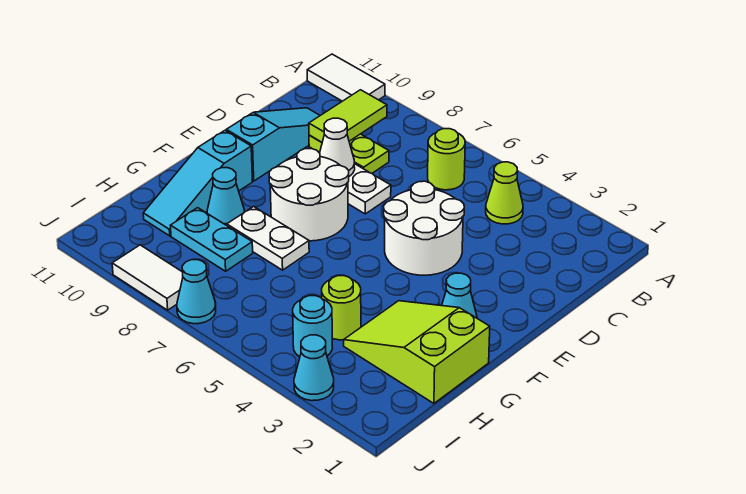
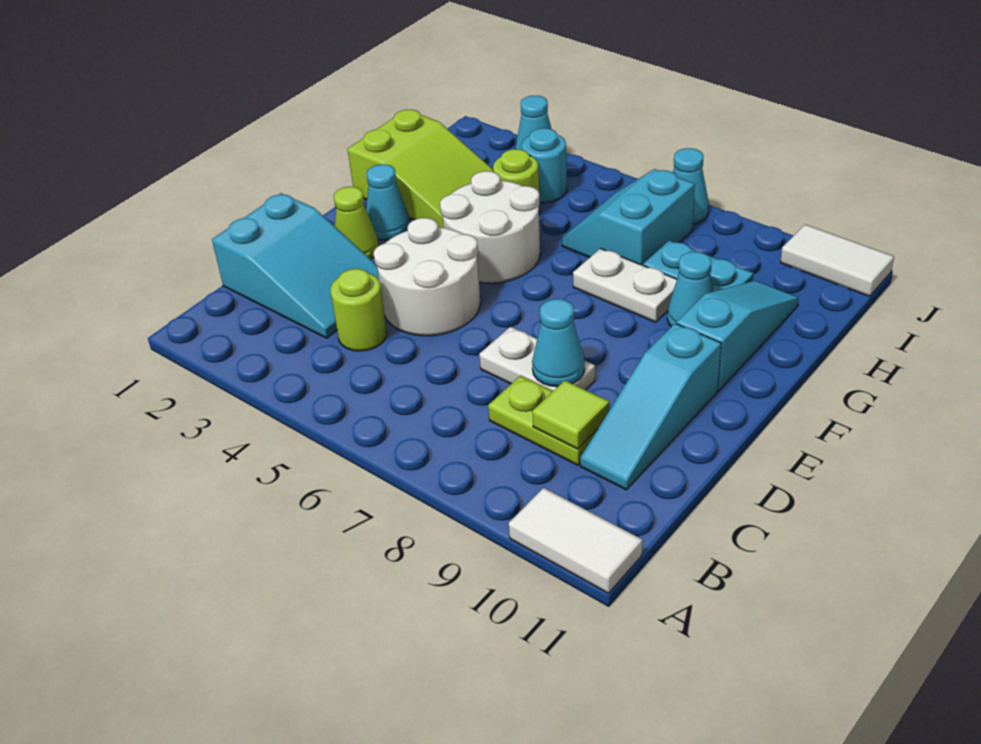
lime cone B4 level 1 -> lime cone E2 level 1
lime round brick B6 level 1 -> lime round brick C4 level 1
lime tile B9:C9 level 2 -> lime tile C9 level 2
none -> cyan slope C1:D3 level 1 top 1
white cone D8 level 2 -> cyan cone D8 level 2
white round brick E7:F8 level 1 -> white round brick F4:G5 level 1
none -> cyan slope H6:I7 level 1 top 7
white tile J8:J9 level 1 -> white tile J10:J11 level 1

